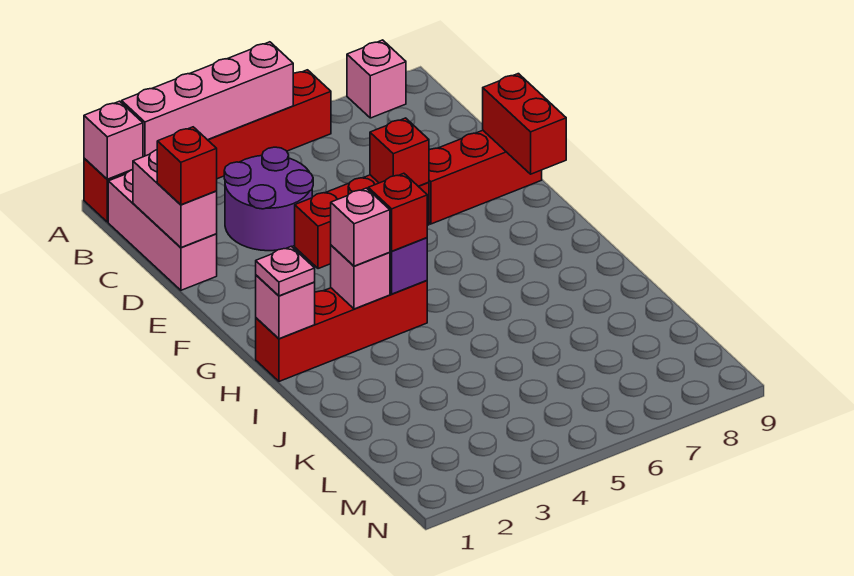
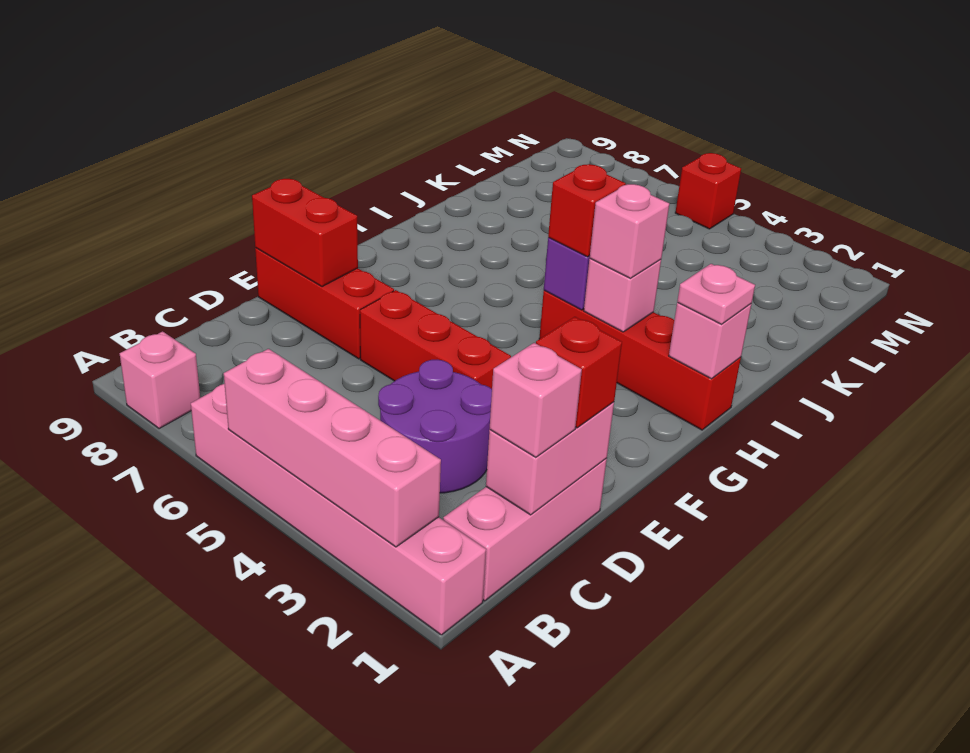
red brick A1:A6 level 1 -> pink brick A1:A6 level 1
pink brick A1 level 2 -> pink brick C1 level 3
red brick E6 level 2 -> red brick N5 level 1
red brick E9:F9 level 2 -> red brick E8:E9 level 2

